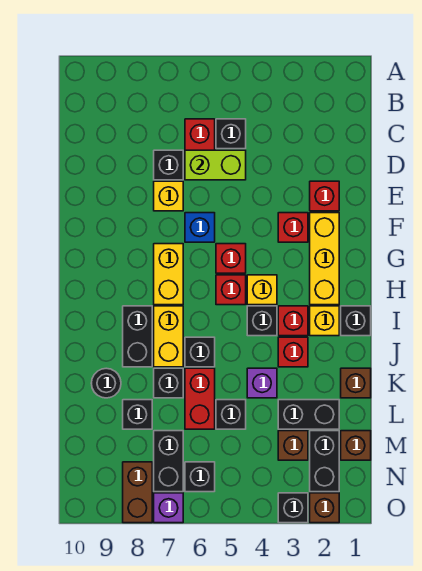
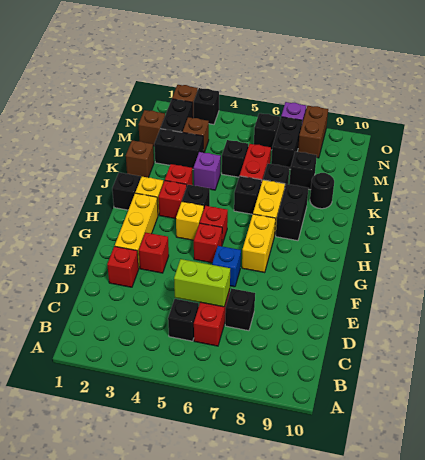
yellow brick E7 level 1 -> none

